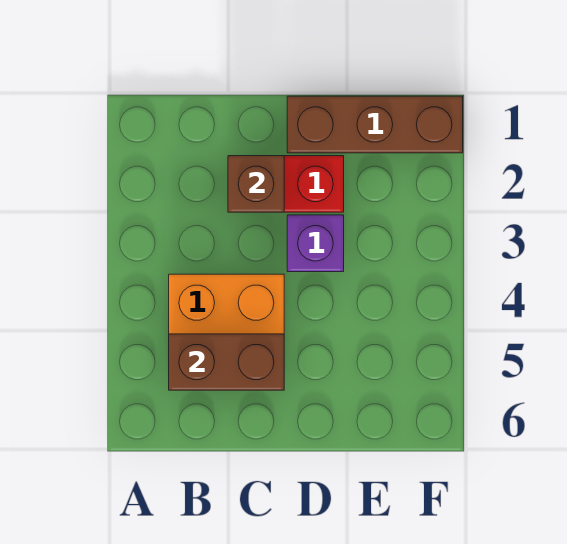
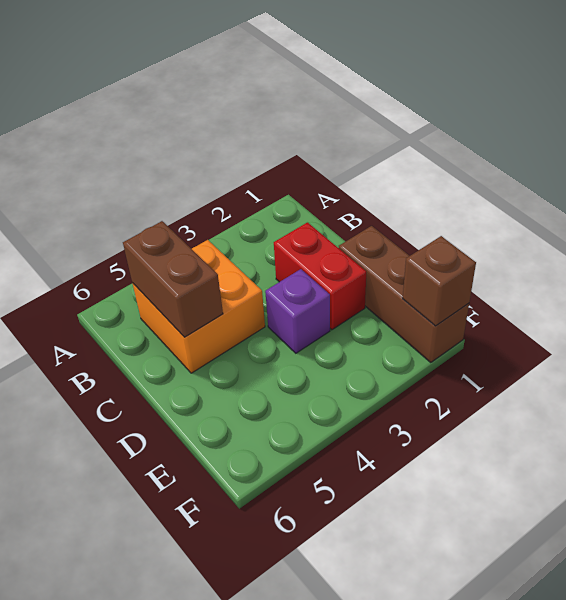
brown brick C2 level 2 -> brown brick F1 level 2

